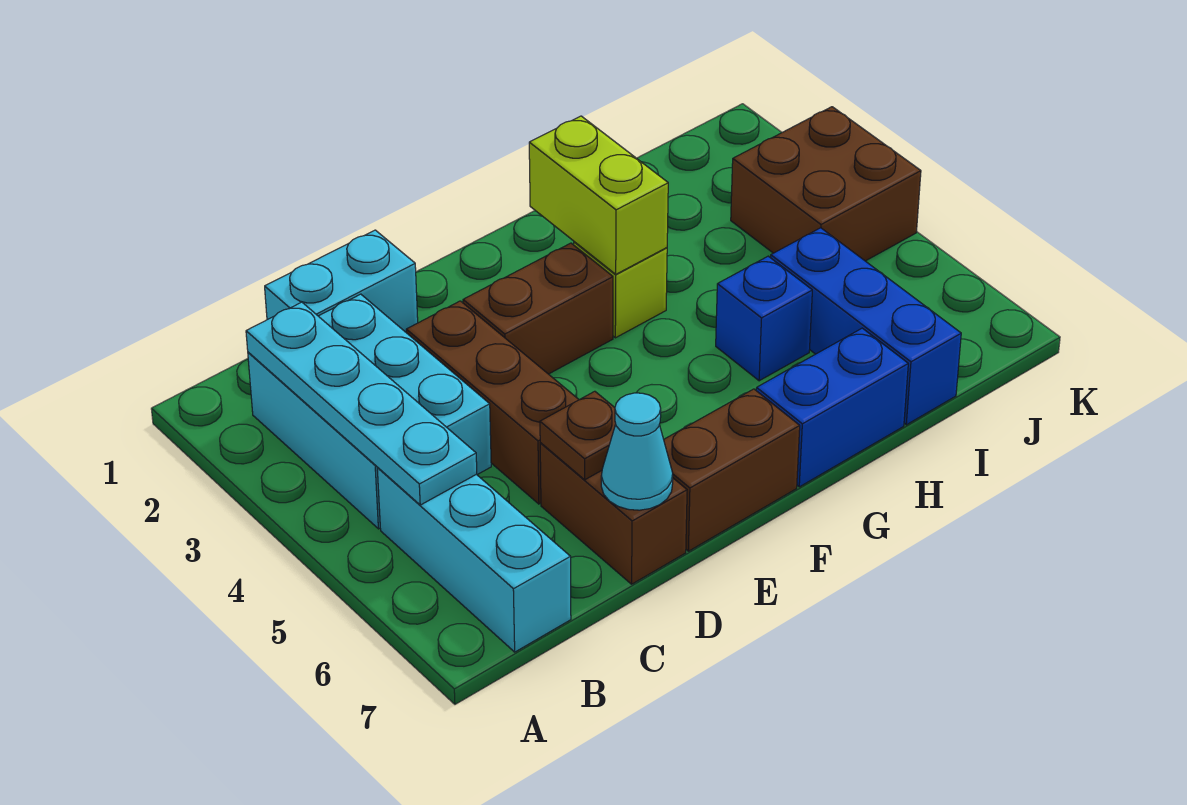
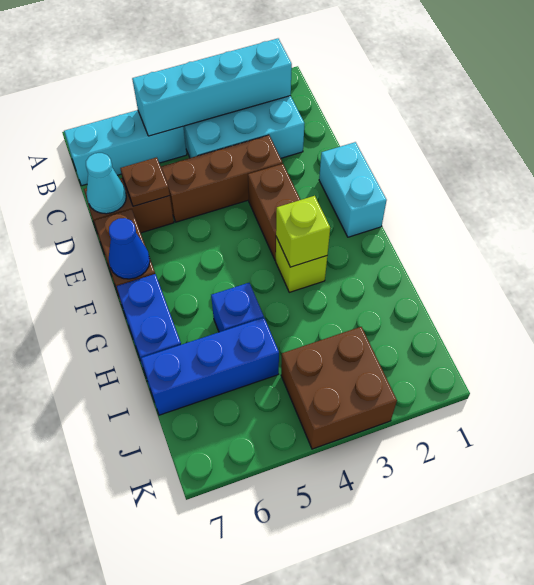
cyan plate B2:B5 level 2 -> cyan brick B2:B5 level 2
cyan brick C1:D1 level 1 -> cyan brick E1:F1 level 1
none -> blue cone F7 level 2
lime brick G2:G3 level 2 -> lime brick G3 level 2

